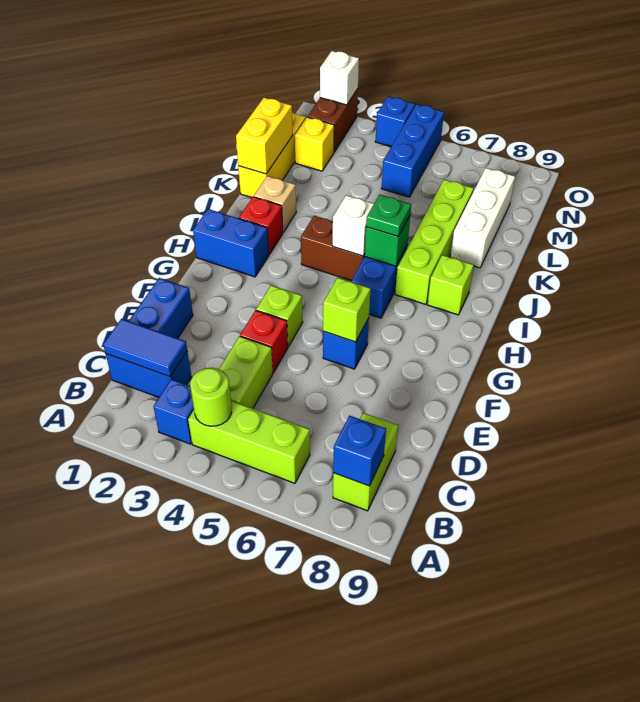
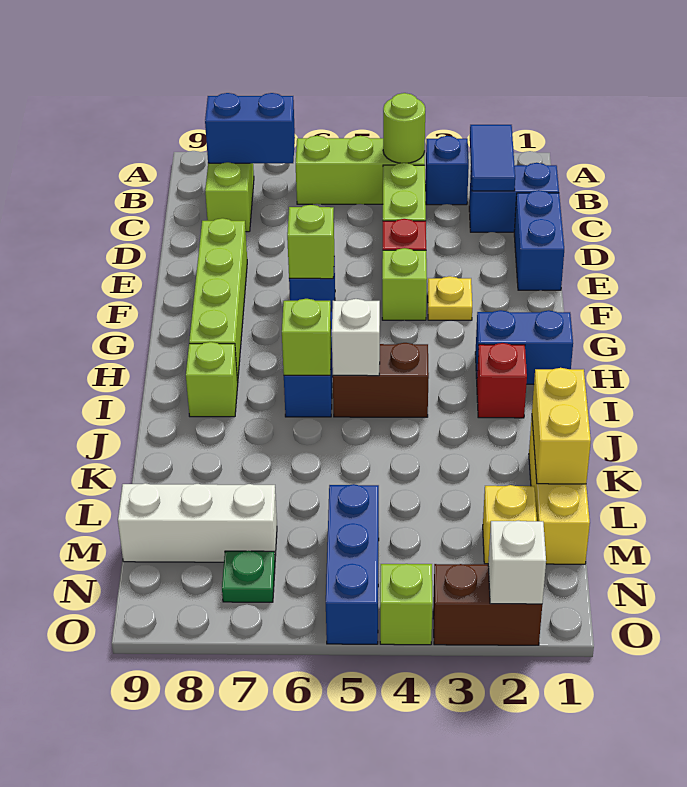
blue brick B8 level 2 -> blue brick B7:B8 level 2
blue tile C1:C2 level 2 -> blue tile B2:C2 level 2
none -> yellow plate F3 level 1
green brick I6 level 2 -> lime brick I6 level 2
green plate I6 level 3 -> green plate N7 level 1
lime brick I7:L7 level 1 -> lime brick E8:H8 level 1
tan brick J2 level 1 -> none
white brick K8:M8 level 1 -> white brick M7:M9 level 1
brown brick N2:O2 level 1 -> brown brick O2:O3 level 1
blue brick O4 level 1 -> lime brick O4 level 1

